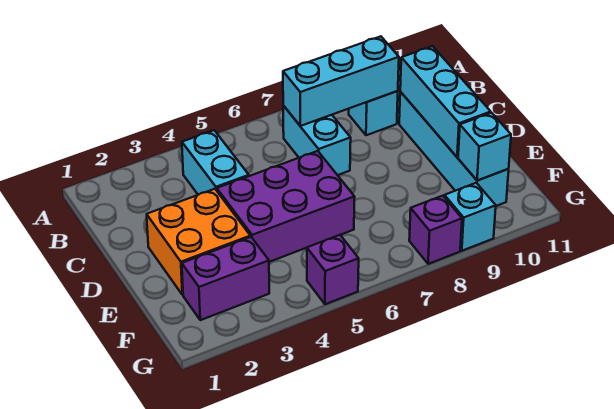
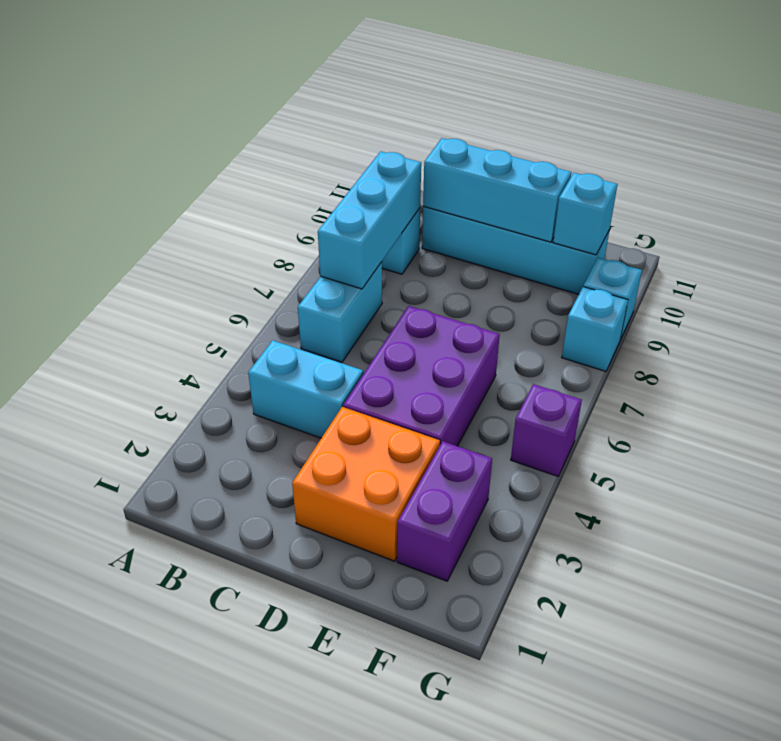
cyan brick B7:C7 level 1 -> cyan brick B6:B7 level 1
purple brick G8 level 1 -> cyan brick G8 level 1

